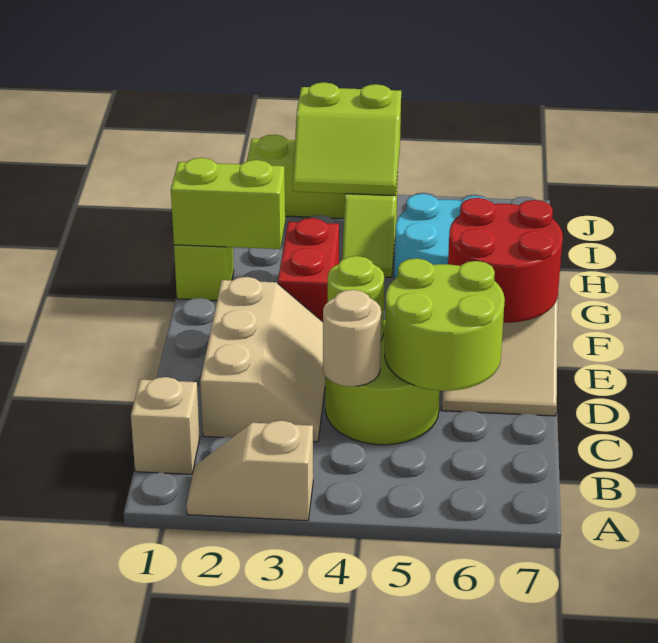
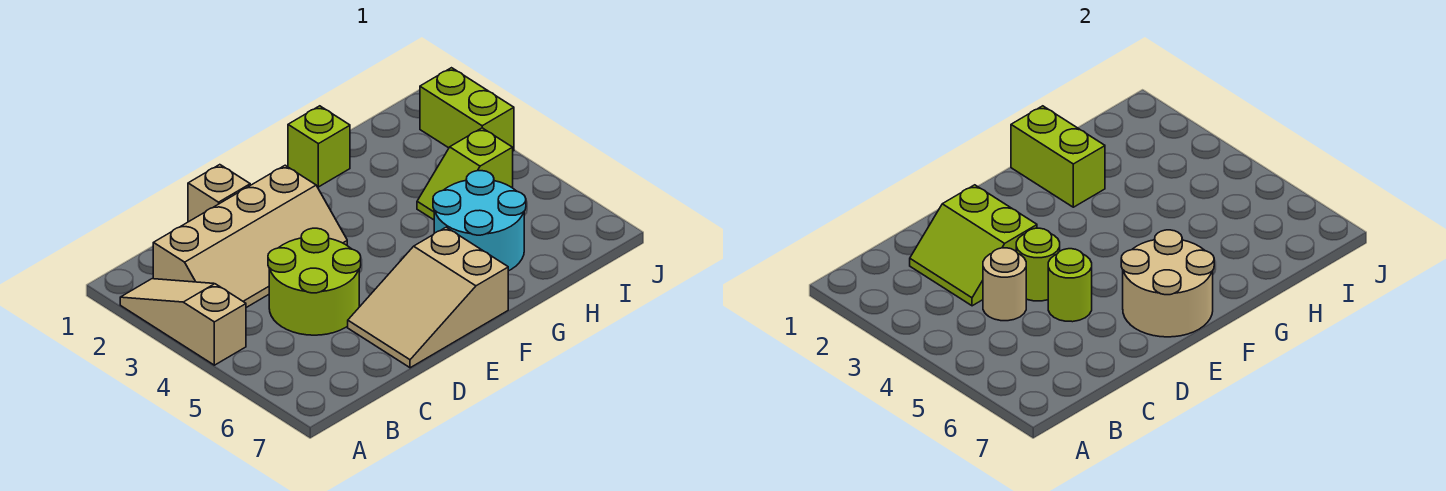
tan slope A2:A3 level 1 top 3 -> tan slope A2:A4 level 1 top 4
tan brick B1 level 1 -> tan brick D1 level 1
tan slope C2:E3 level 1 top 2 -> tan slope B2:E3 level 1 top 2
lime round brick C5:D6 level 2 -> lime round brick D5 level 2
red round brick E6:F7 level 2 -> tan round brick E6:F7 level 2
red brick F3:G3 level 1 -> none
lime slope I3:J4 level 2 top J -> lime slope C2:D3 level 2 top D

